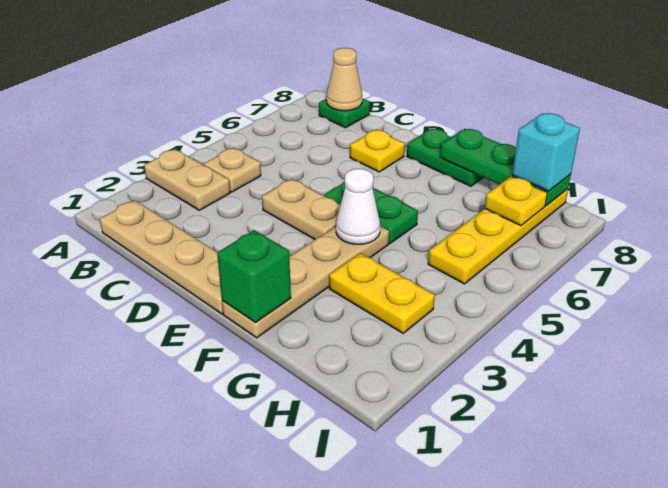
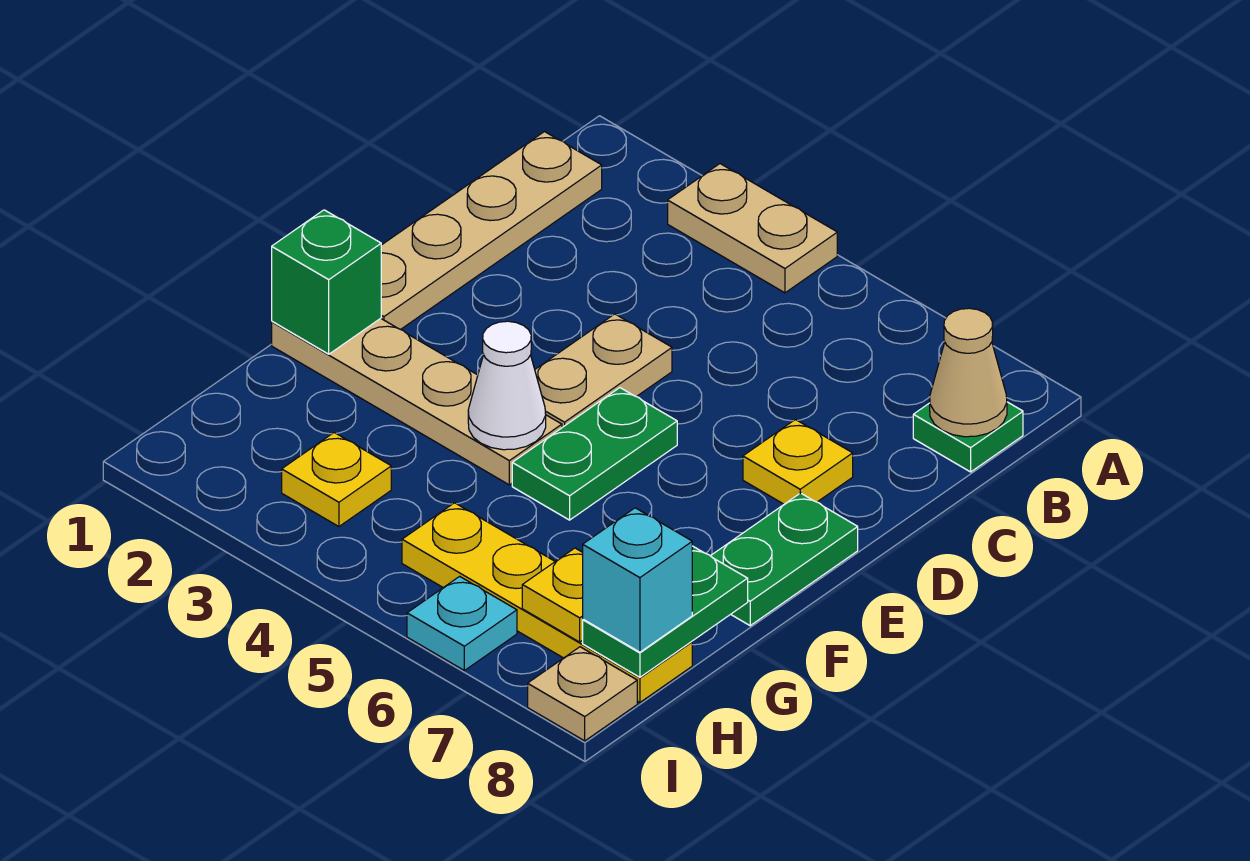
tan plate A3:B3 level 1 -> tan plate A3:A4 level 1
tan plate B4 level 1 -> tan plate I8 level 1
green plate F8:H8 level 2 -> green plate G8:H8 level 2
yellow plate G3:H3 level 1 -> yellow plate H3 level 1
none -> cyan plate I6 level 1

